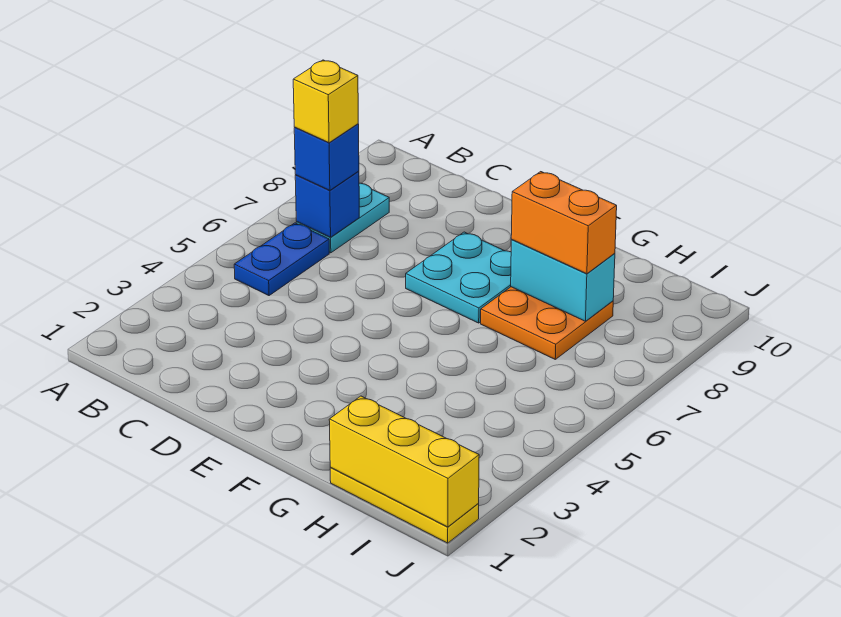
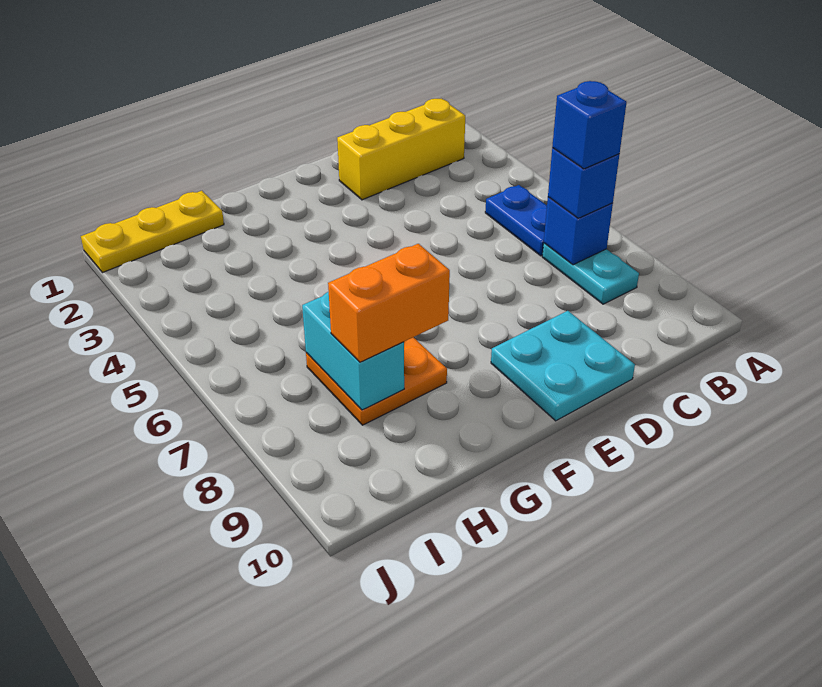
yellow brick B7 level 4 -> blue brick B7 level 4
cyan plate E7:F8 level 1 -> cyan plate D9:E10 level 1
cyan brick G8:H8 level 2 -> cyan brick H7:H8 level 2
yellow brick H1:J1 level 2 -> yellow brick B2:D2 level 1

